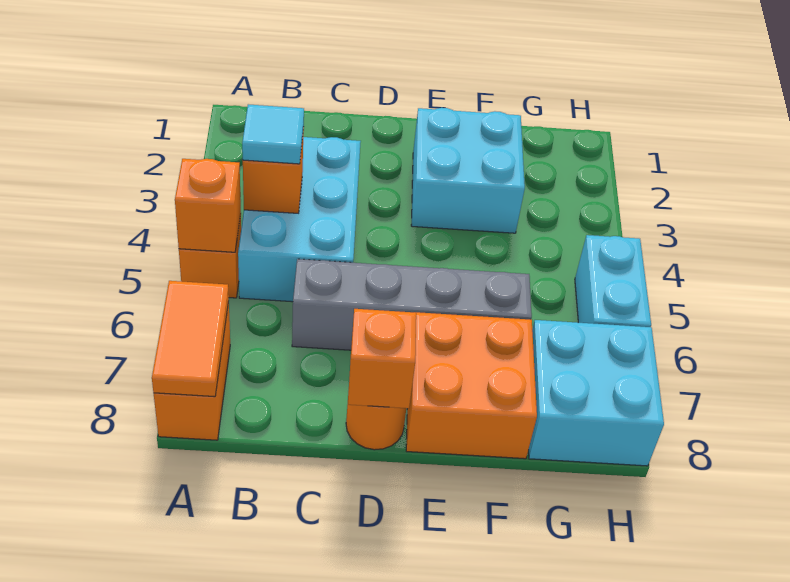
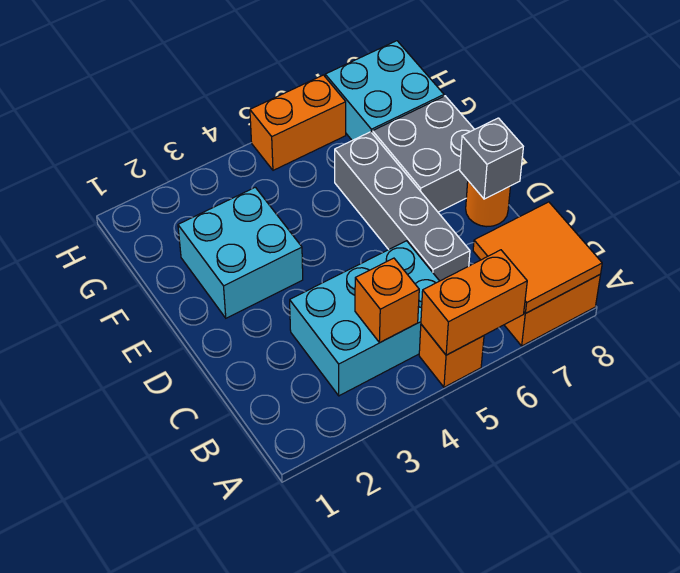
orange brick A5 level 2 -> orange brick A5:A6 level 2
orange tile A7:A8 level 2 -> orange tile A7:B8 level 2
cyan tile B4 level 3 -> none
orange brick D8 level 2 -> grey brick D8 level 2
orange brick E7:F8 level 1 -> grey brick E7:F8 level 1
cyan brick H5:H6 level 1 -> orange brick H5:H6 level 1

